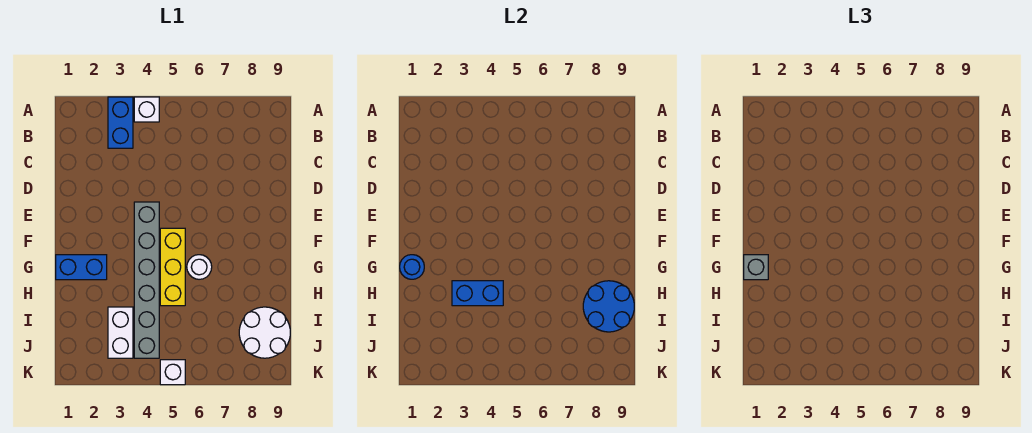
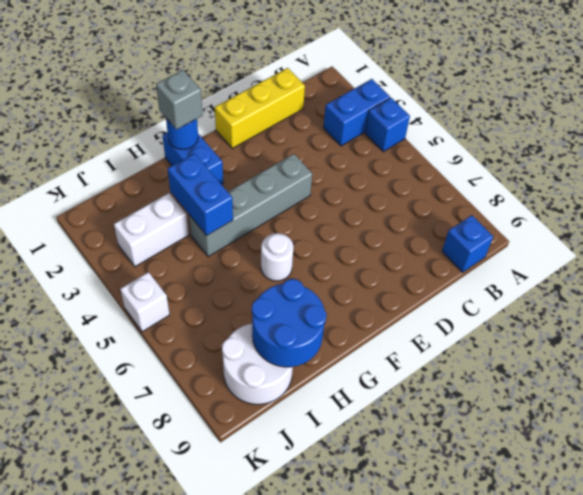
white brick A4 level 1 -> blue brick A4 level 1
none -> blue brick B9 level 1
grey brick E4:J4 level 1 -> grey brick E4:H4 level 1
yellow brick F5:H5 level 1 -> yellow brick C1:E1 level 1

